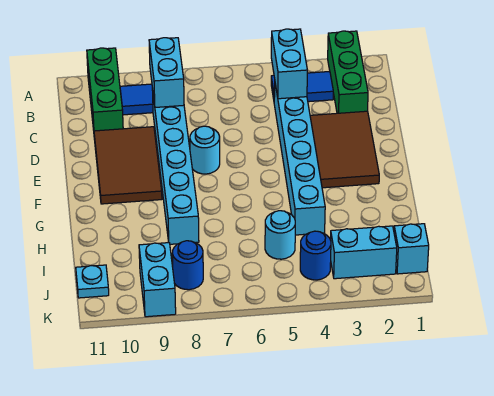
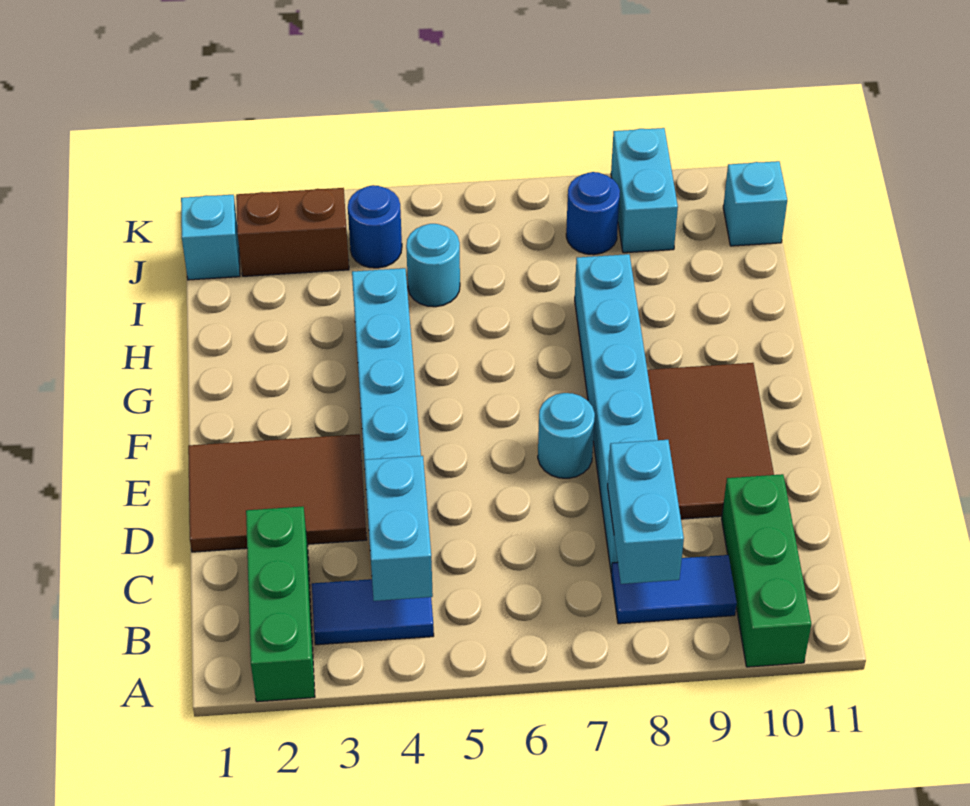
brown tile D2:F3 level 1 -> brown tile D1:E3 level 1
cyan brick J2:J3 level 1 -> brown brick J2:J3 level 1
cyan plate J11 level 1 -> cyan brick J11 level 1

